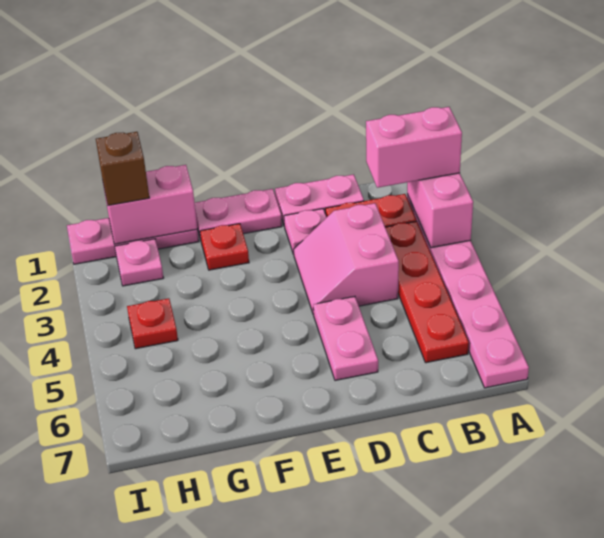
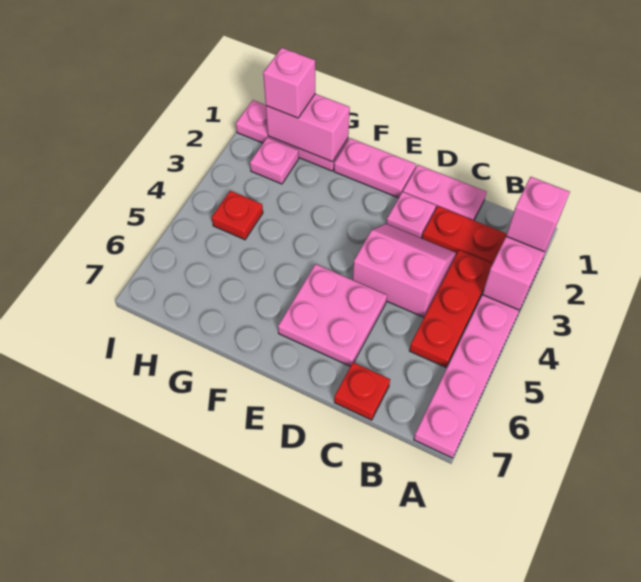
pink brick A2:B2 level 3 -> pink brick A2 level 3
red plate B3:B6 level 1 -> red plate B3:B5 level 1
pink slope C3:D4 level 1 top C -> pink slope C3:D4 level 1 top 4
pink plate D5:D6 level 1 -> pink plate D5:E6 level 1
red plate F2 level 1 -> red plate C7 level 1
brown brick H1 level 3 -> pink brick H1 level 3

